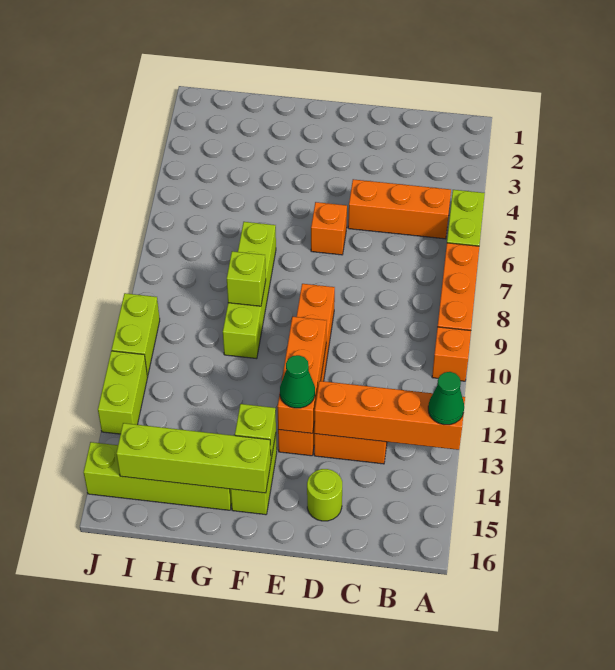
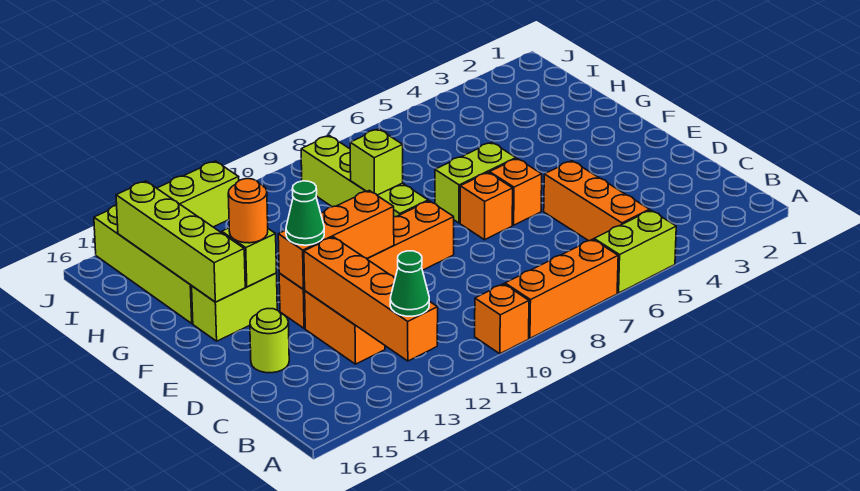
none -> orange brick E7 level 1
none -> orange round brick F14 level 3
lime brick G7:G10 level 1 -> lime brick F9:I9 level 1
lime brick J10:J11 level 1 -> lime brick F6:F7 level 1

